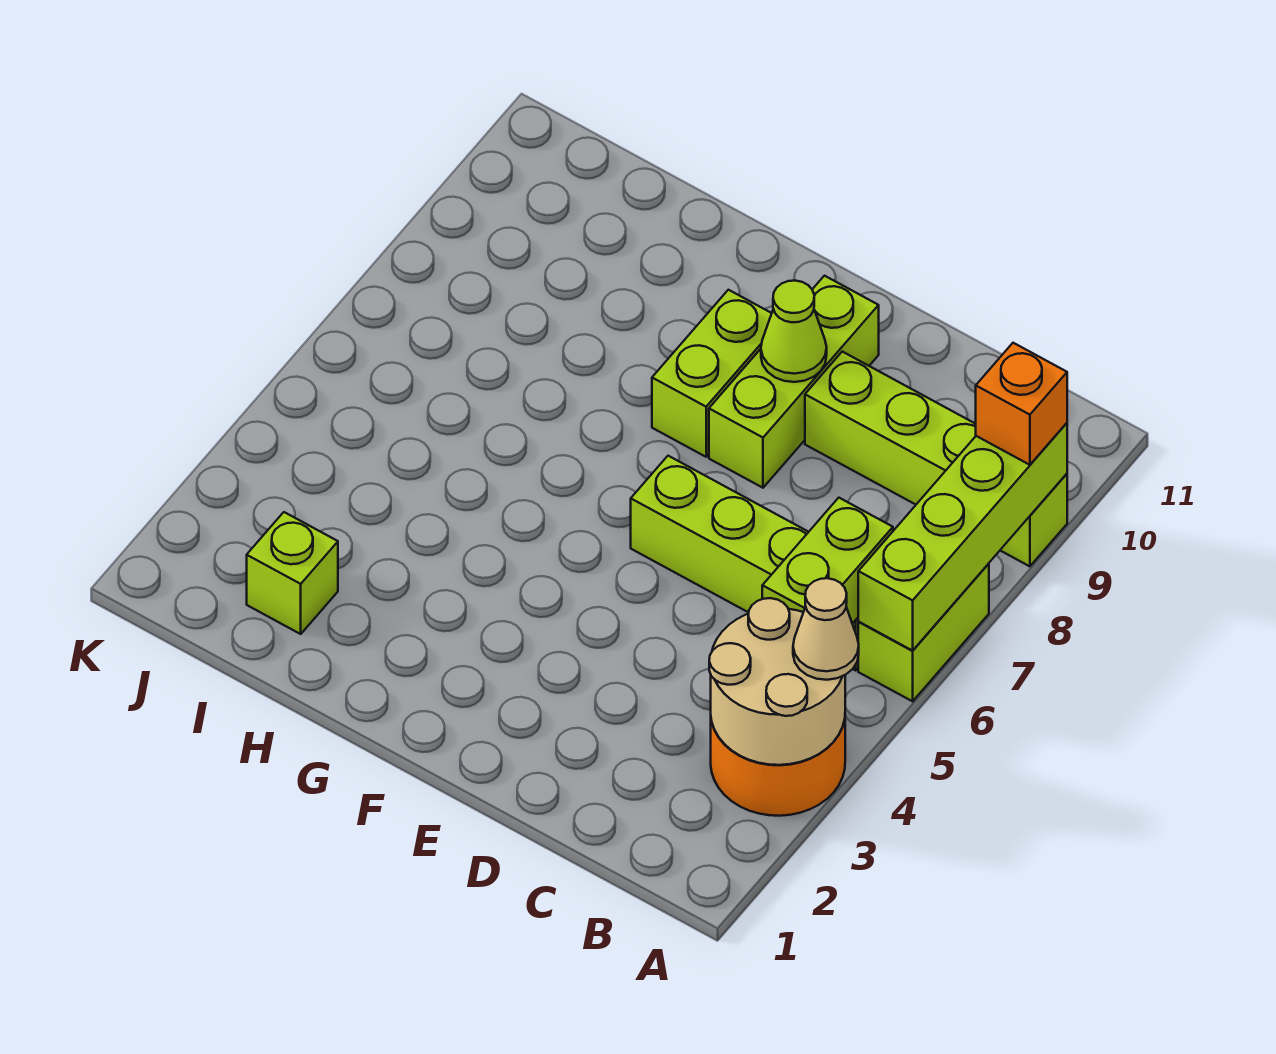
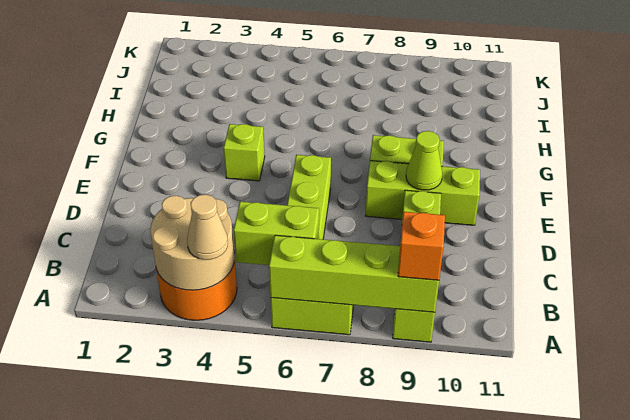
lime brick I2 level 1 -> lime brick F4 level 1

